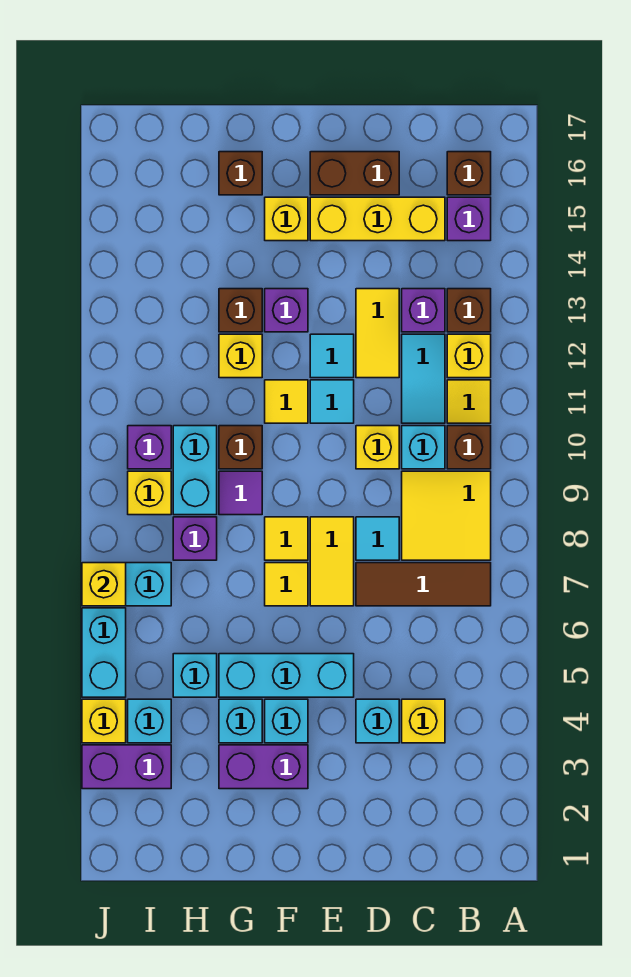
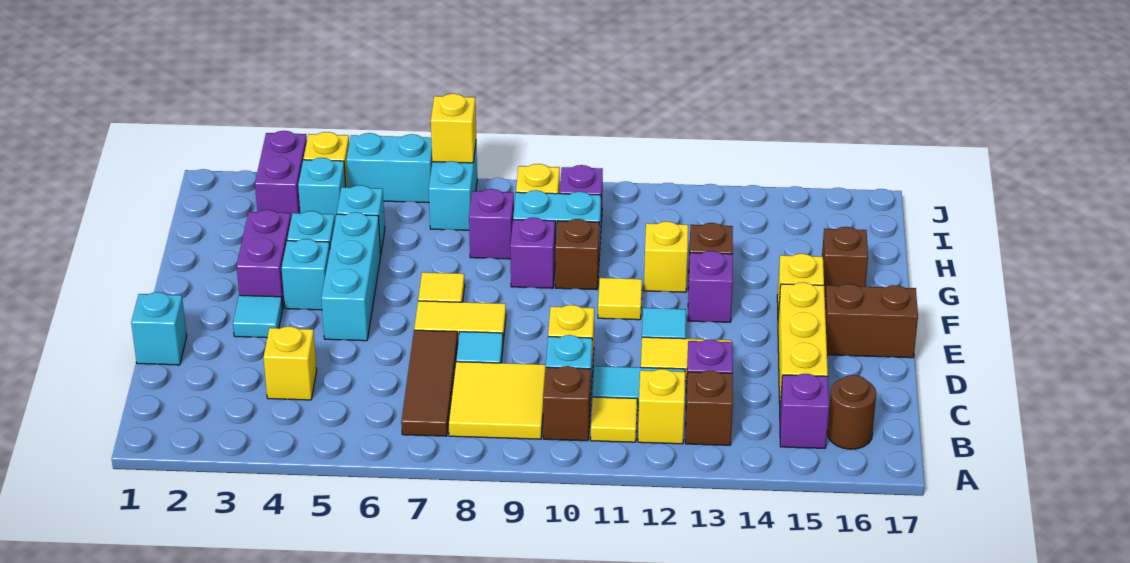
brown brick B16 level 1 -> brown round brick B16 level 1
cyan brick D4 level 1 -> cyan brick D1 level 1
brown brick D16:E16 level 1 -> brown brick E16:E17 level 1
cyan tile E11 level 1 -> cyan tile E3 level 1
yellow tile F8 level 1 -> none
purple tile G9 level 1 -> purple brick G9 level 1

